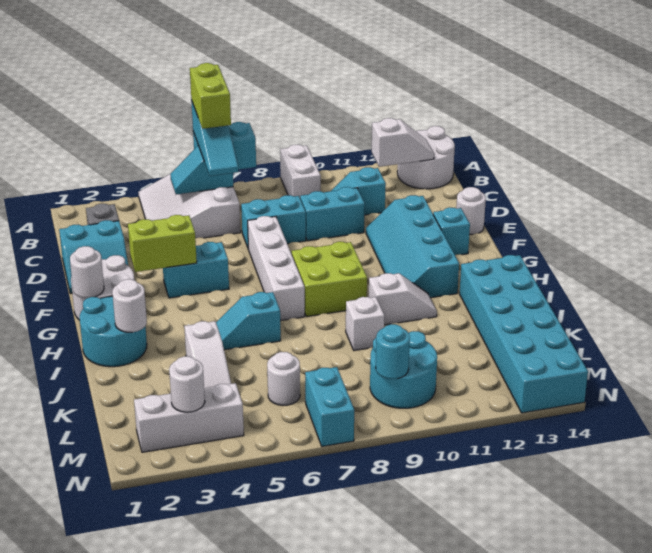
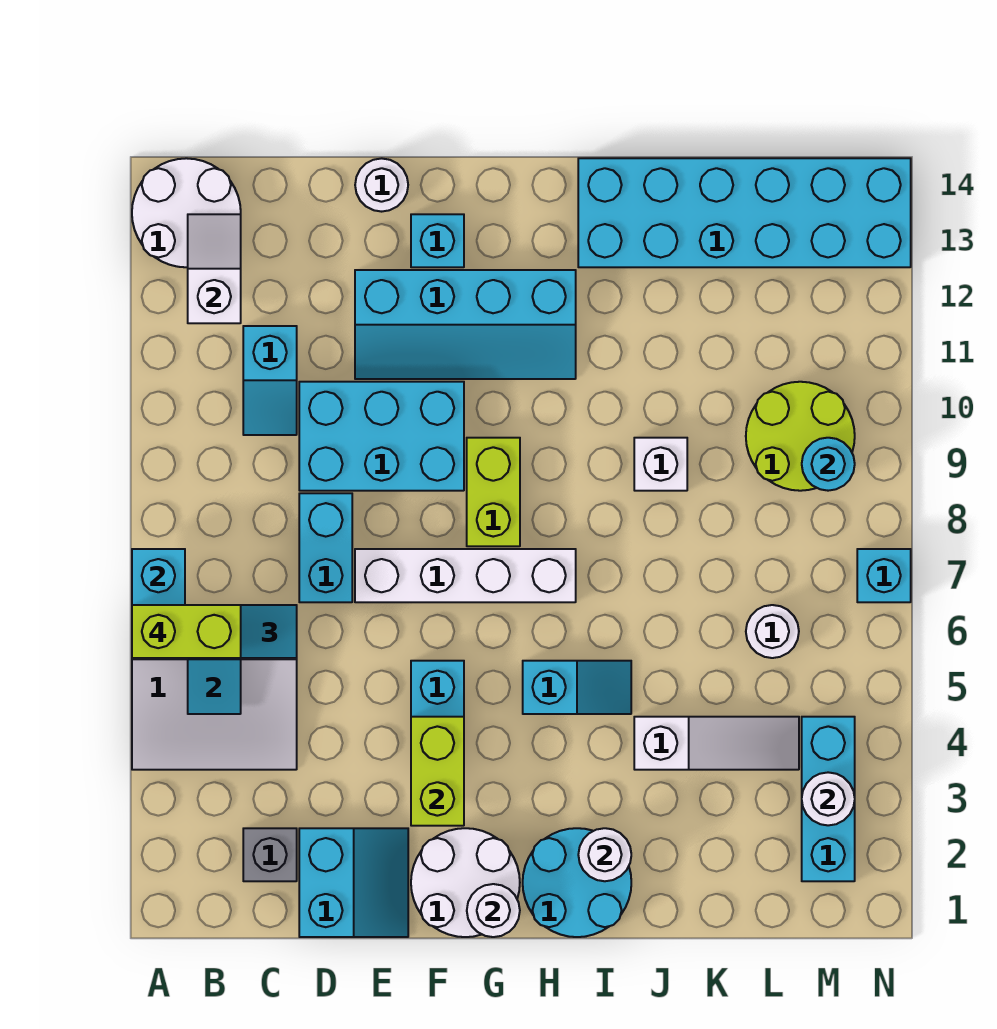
white brick A9:B9 level 1 -> none
cyan brick D9:D10 level 1 -> cyan brick D9:F10 level 1
lime brick G8:H9 level 1 -> lime brick G8:G9 level 1
cyan slope I5:I6 level 1 top 6 -> cyan slope H5:I5 level 1 top H
white slope I10:I11 level 1 top 10 -> none
cyan round brick L9:M10 level 1 -> lime round brick L9:M10 level 1
white brick M2:M4 level 1 -> cyan brick M2:M4 level 1
cyan brick M7:N7 level 1 -> cyan brick N7 level 1

